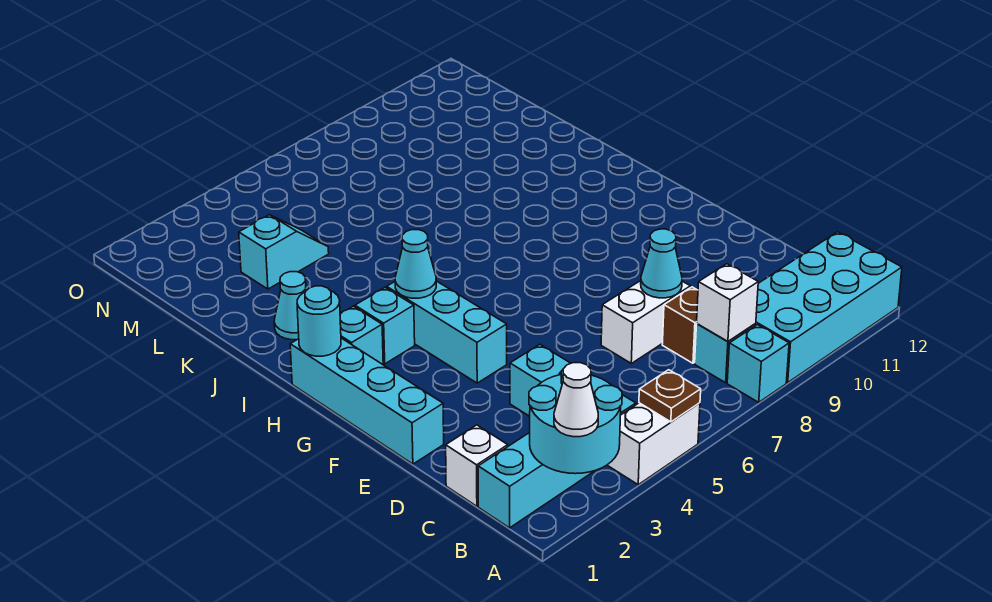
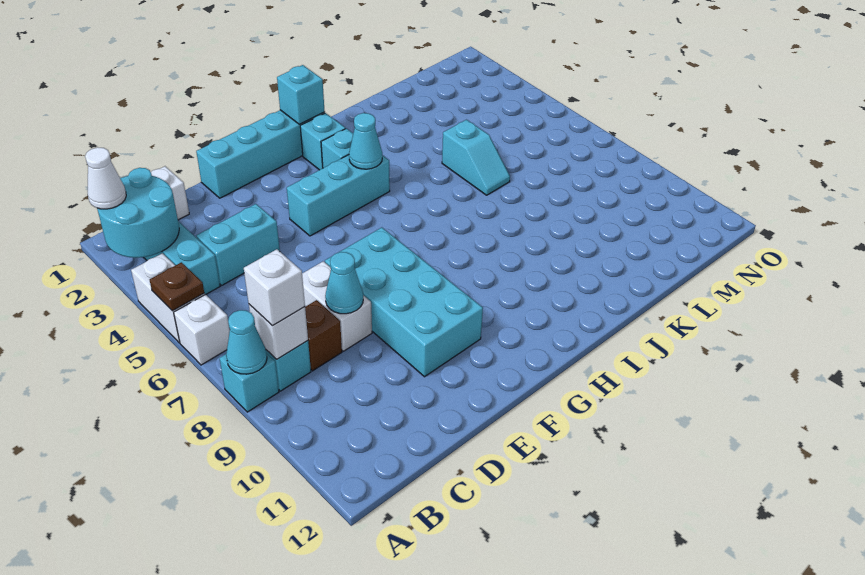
none -> white brick A6 level 1
cyan brick A9:B12 level 1 -> cyan brick E7:F10 level 1
none -> white brick B8 level 3
cyan round brick H1 level 2 -> cyan brick H1 level 2
cyan cone J2 level 1 -> cyan cone A8 level 2
cyan slope L3:L4 level 1 top 3 -> cyan slope K5:K6 level 1 top 5

